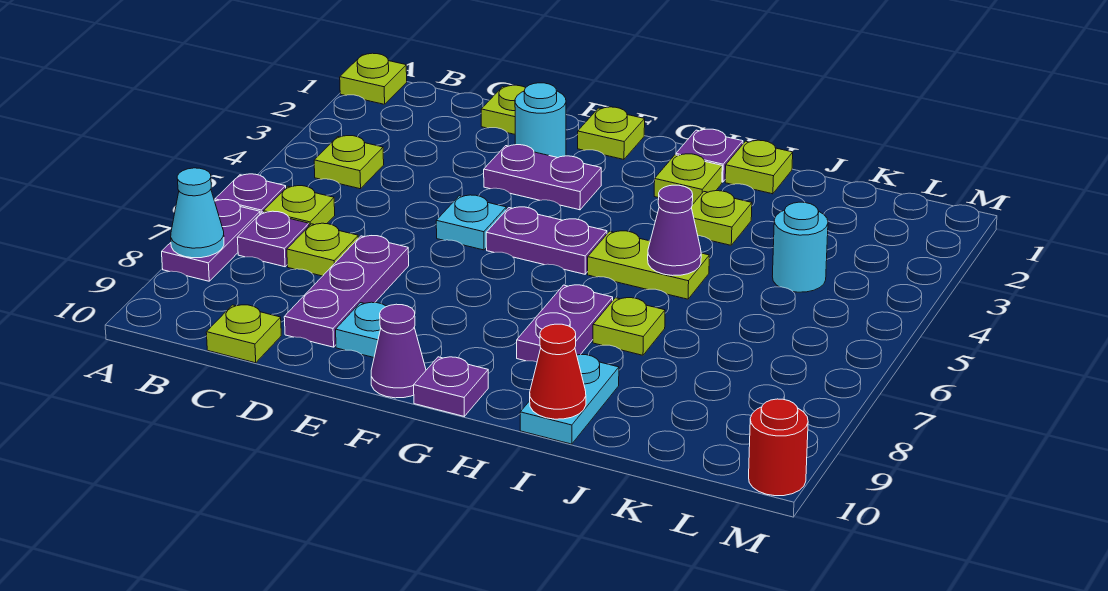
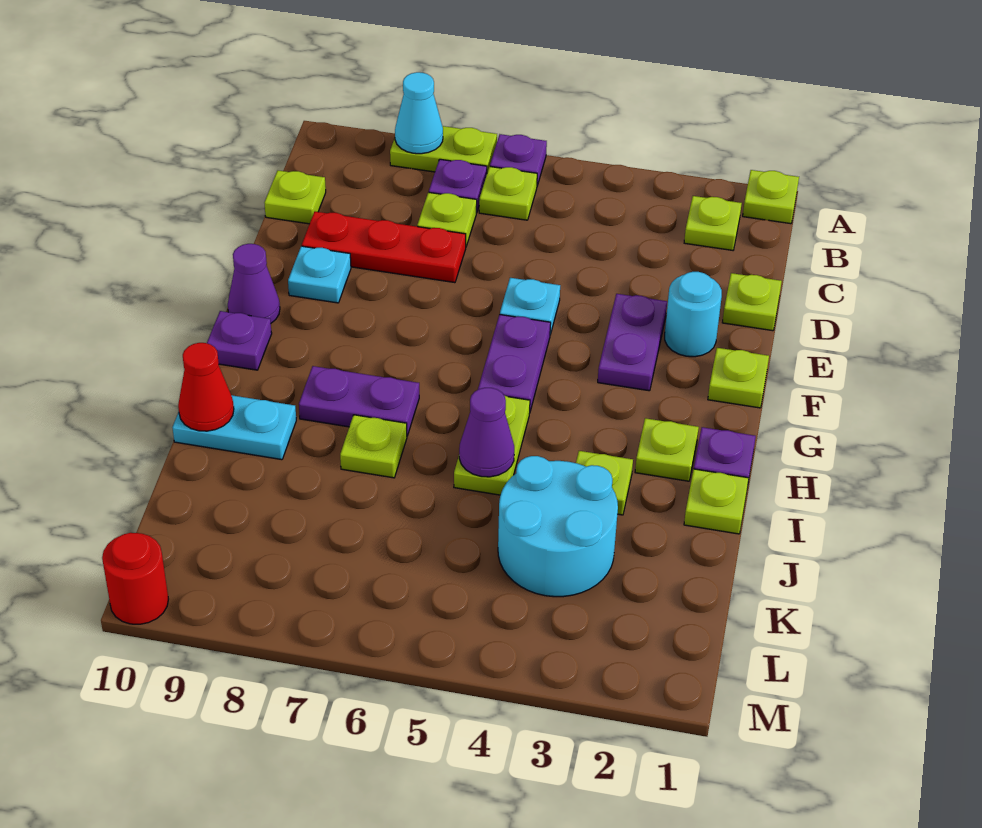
purple plate A7:A8 level 1 -> lime plate A7:A8 level 1
lime plate B4 level 1 -> lime plate B2 level 1
purple plate D7:D9 level 1 -> red plate D7:D9 level 1
cyan round brick K4 level 1 -> cyan round brick J3:K4 level 1

